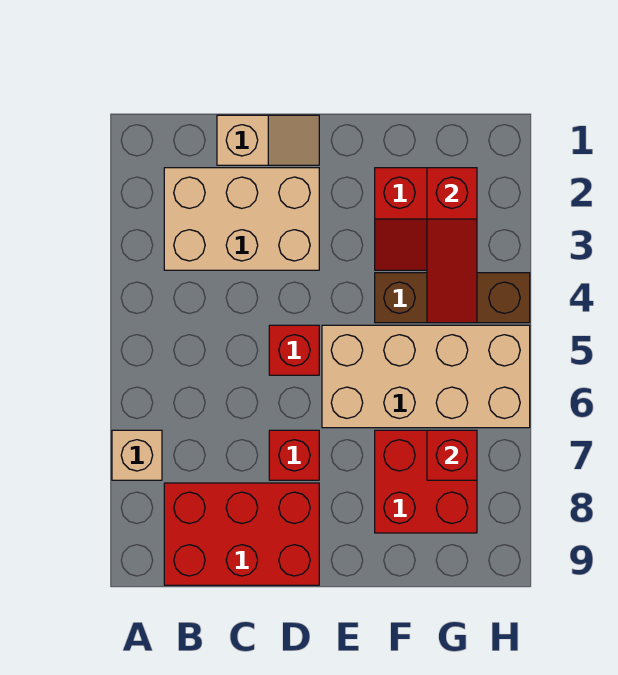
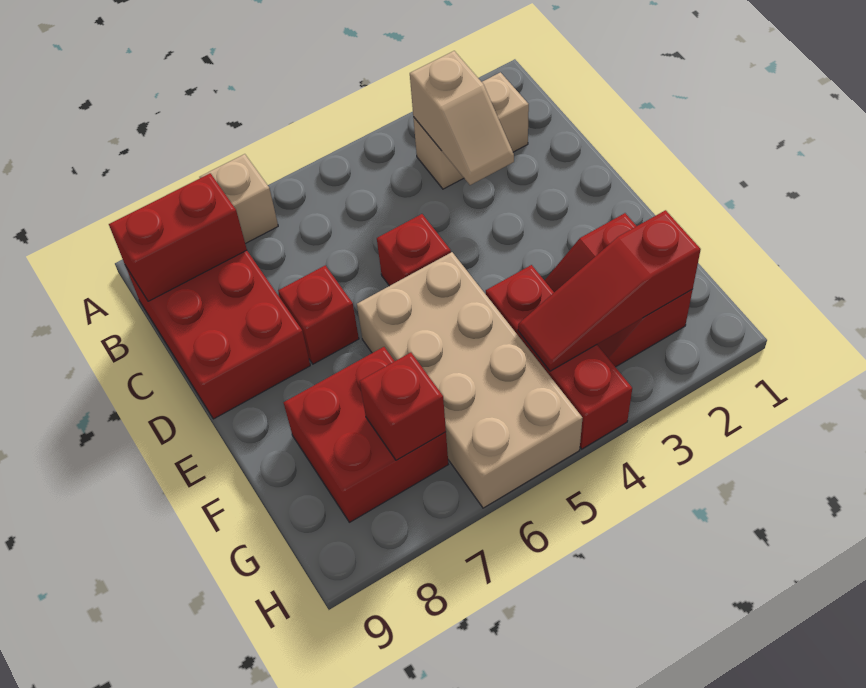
tan brick B2:D3 level 1 -> tan brick B2:B3 level 1
none -> red brick B8:B9 level 2
tan slope C1:D1 level 1 top C -> tan slope B3:C3 level 2 top B
brown brick F4:H4 level 1 -> red brick F4:H4 level 1

